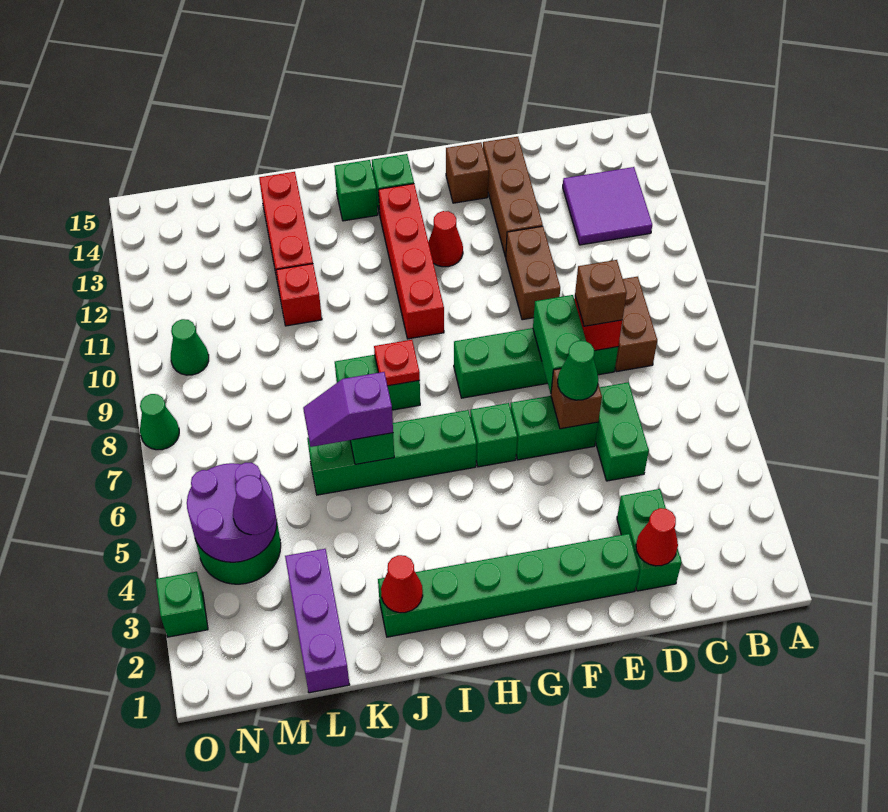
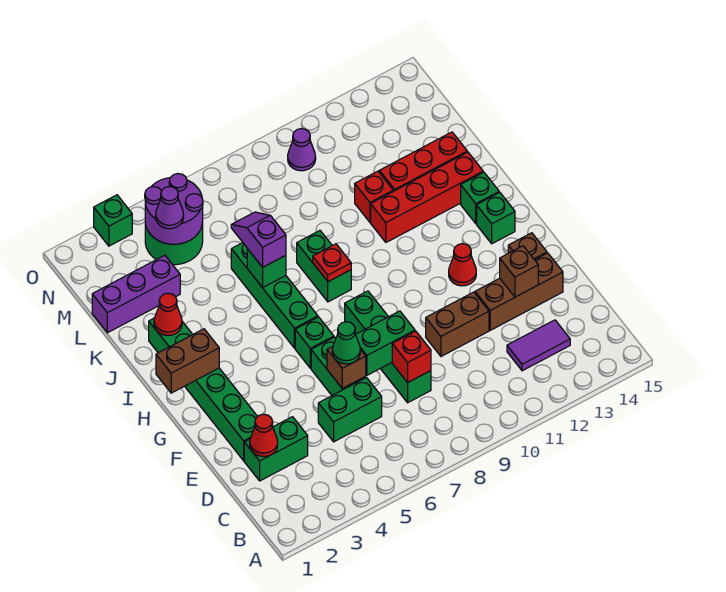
purple tile B12:C13 level 1 -> purple tile C12:C13 level 1
brown brick C8:C9 level 1 -> brown brick H1:H2 level 2
brown brick D8 level 3 -> brown brick E13 level 2
red brick H10:H13 level 1 -> red brick J11:J14 level 1
green cone N10 level 1 -> purple cone N10 level 1
green cone O8 level 1 -> none

